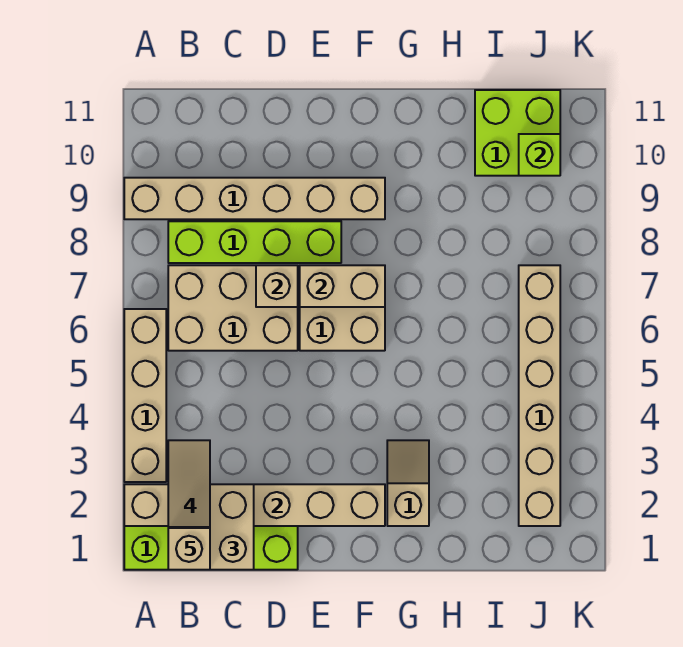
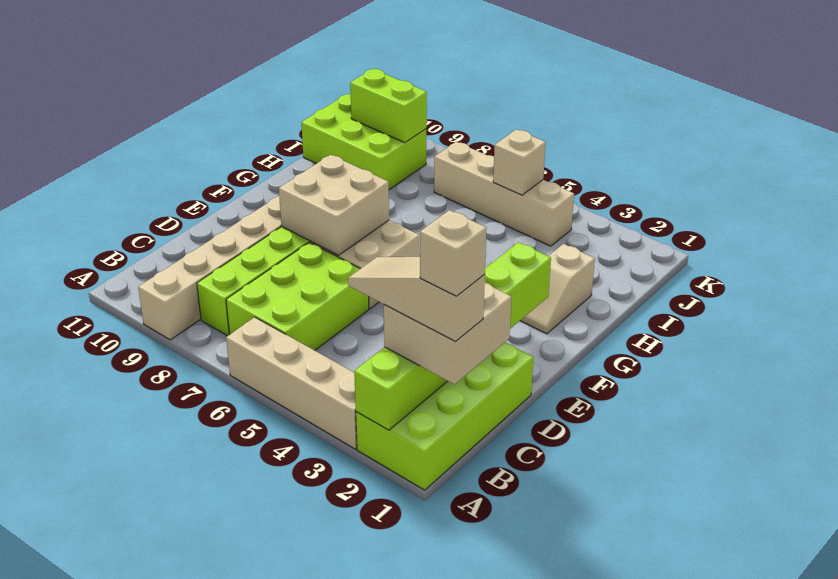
tan brick A2:F2 level 2 -> lime brick A2:F2 level 2
tan brick B6:D7 level 1 -> lime brick B6:D7 level 1
tan brick D7 level 2 -> tan brick J5 level 2
tan brick E7:F7 level 2 -> tan brick E7:F8 level 2
tan slope G2:G3 level 1 top 2 -> tan slope G2:H2 level 1 top H
lime brick I10:J11 level 1 -> lime brick I9:J11 level 1
tan brick J2:J7 level 1 -> tan brick J4:J7 level 1
lime brick J10 level 2 -> lime brick J9:J10 level 2

